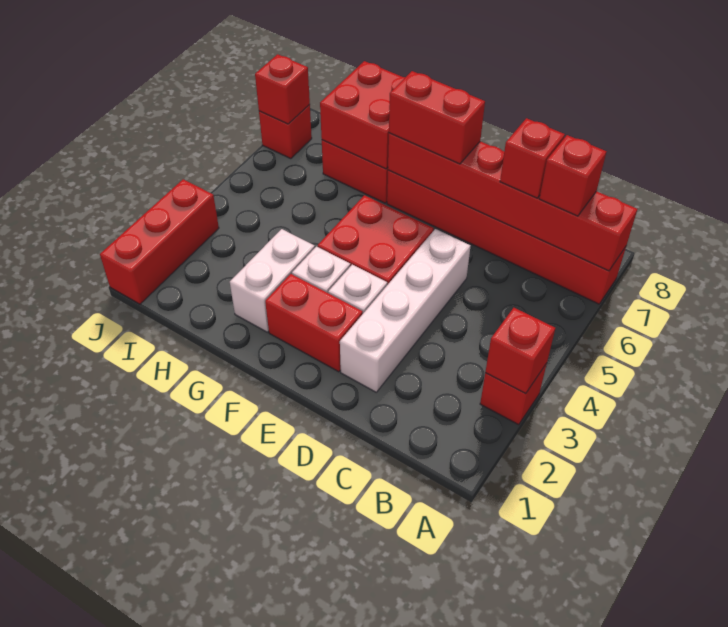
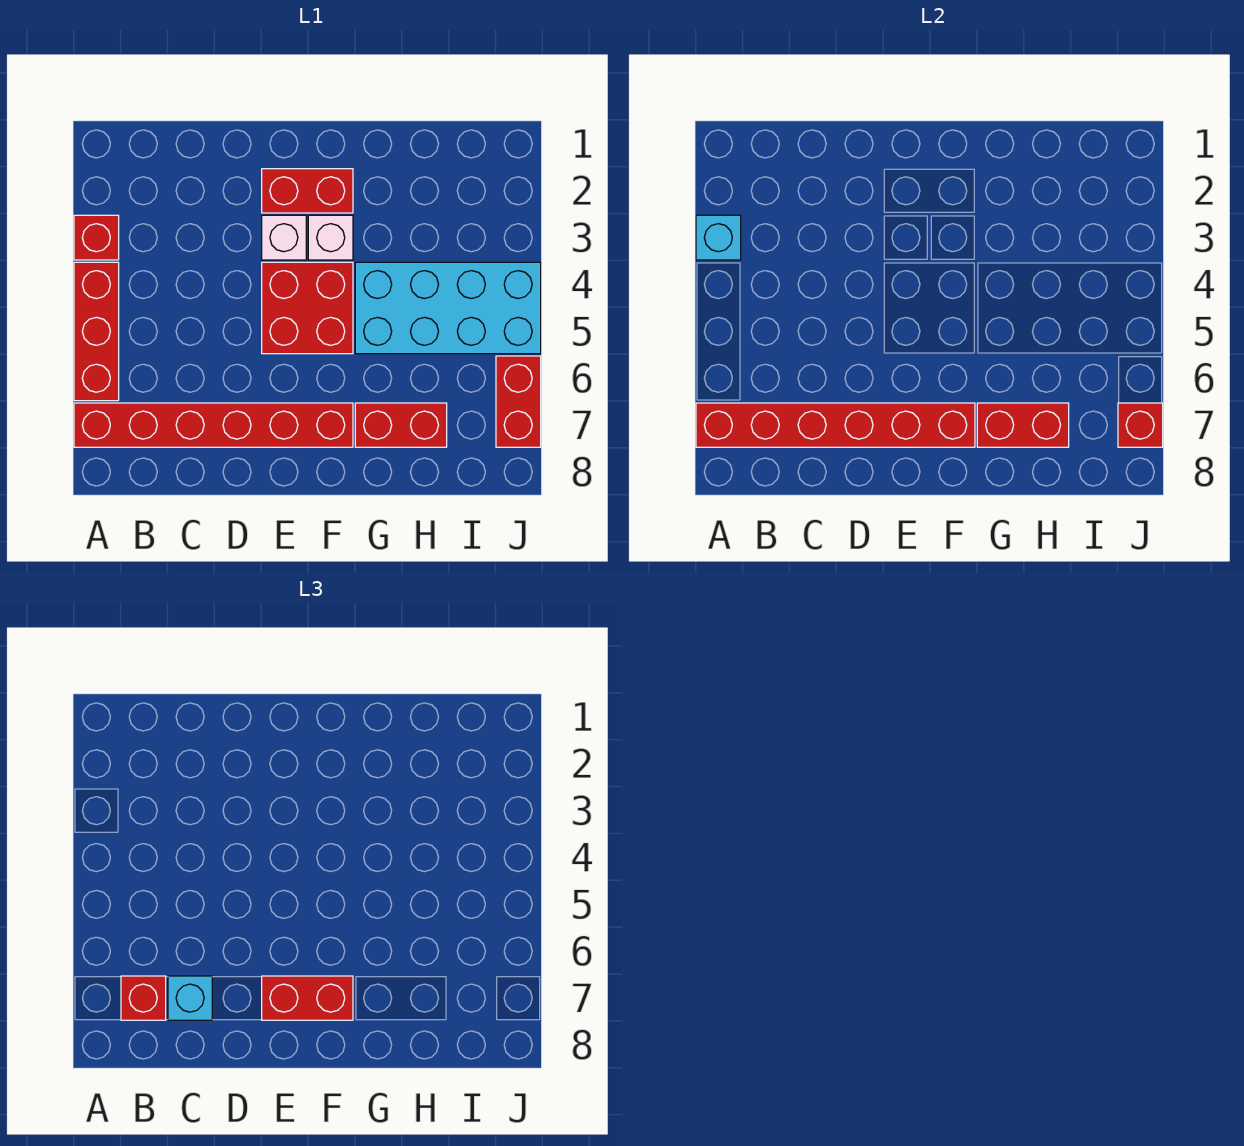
red brick A3 level 2 -> cyan brick A3 level 2
red brick C7 level 3 -> cyan brick C7 level 3
white brick D2:D5 level 1 -> none
white brick G2:G3 level 1 -> none
none -> cyan brick G4:J5 level 1
red brick G7:H8 level 2 -> red brick G7:H7 level 2
red brick J1:J3 level 1 -> red brick A4:A6 level 1
red brick J7 level 1 -> red brick J6:J7 level 1

